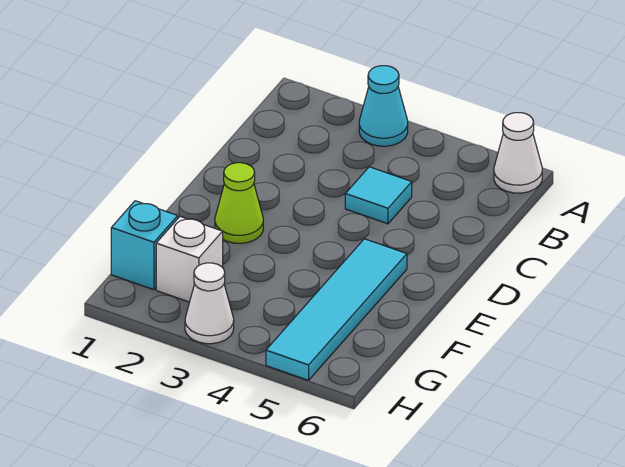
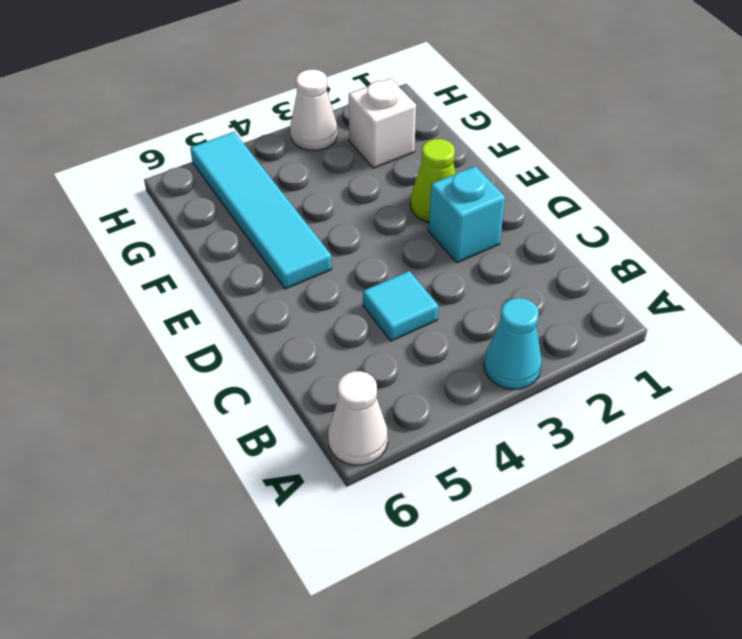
cyan brick G1 level 1 -> cyan brick D2 level 1

